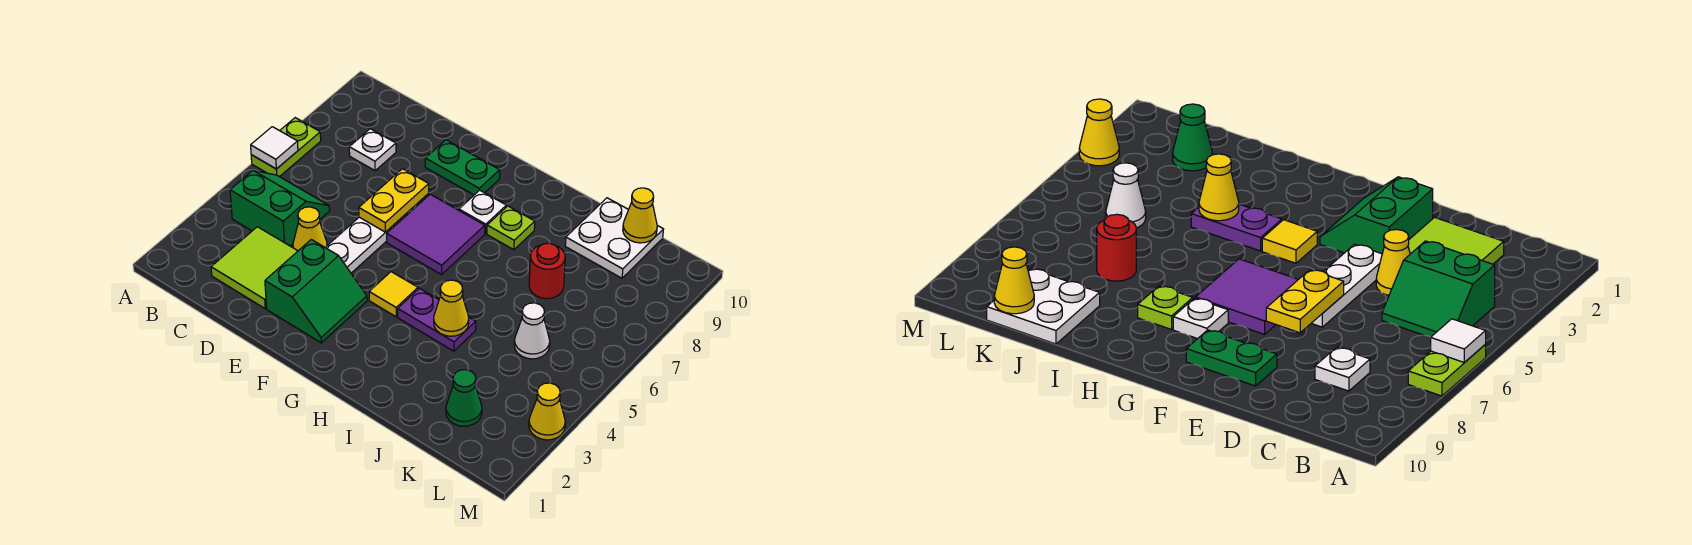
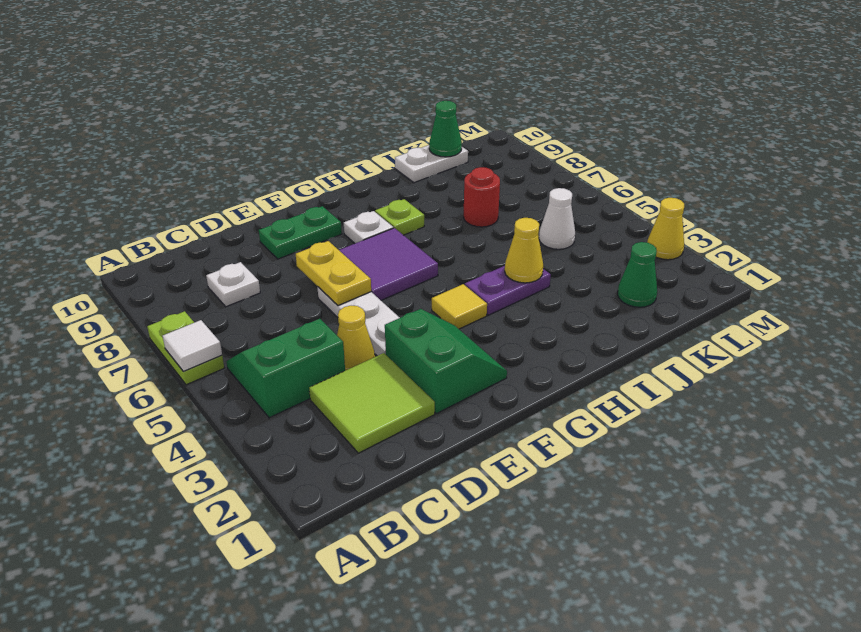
white plate J9:K10 level 1 -> white plate J10:K10 level 1
yellow cone K10 level 2 -> green cone K10 level 2

